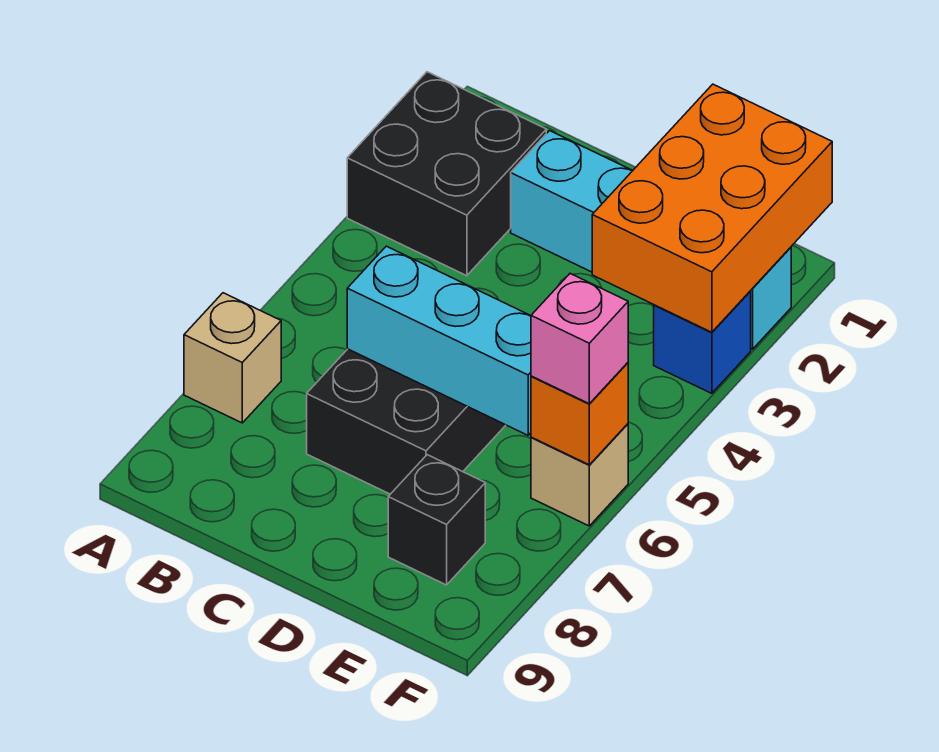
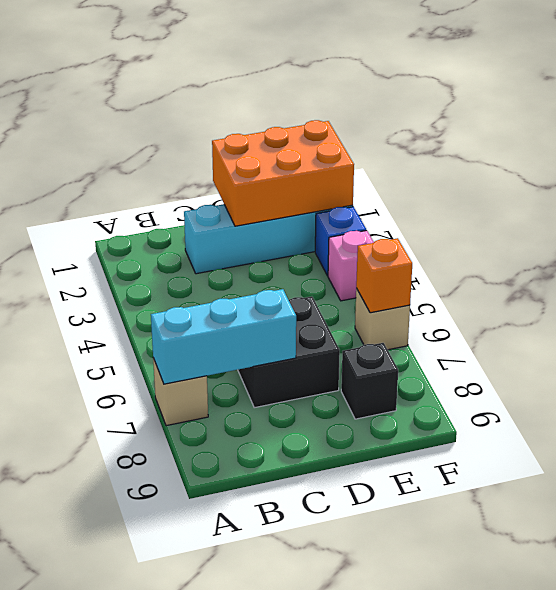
black brick A2:B3 level 1 -> none
cyan brick C6:E6 level 2 -> cyan brick A7:C7 level 2
orange brick E1:F3 level 2 -> orange brick D1:F2 level 2
pink brick F6 level 3 -> pink brick F4 level 1

